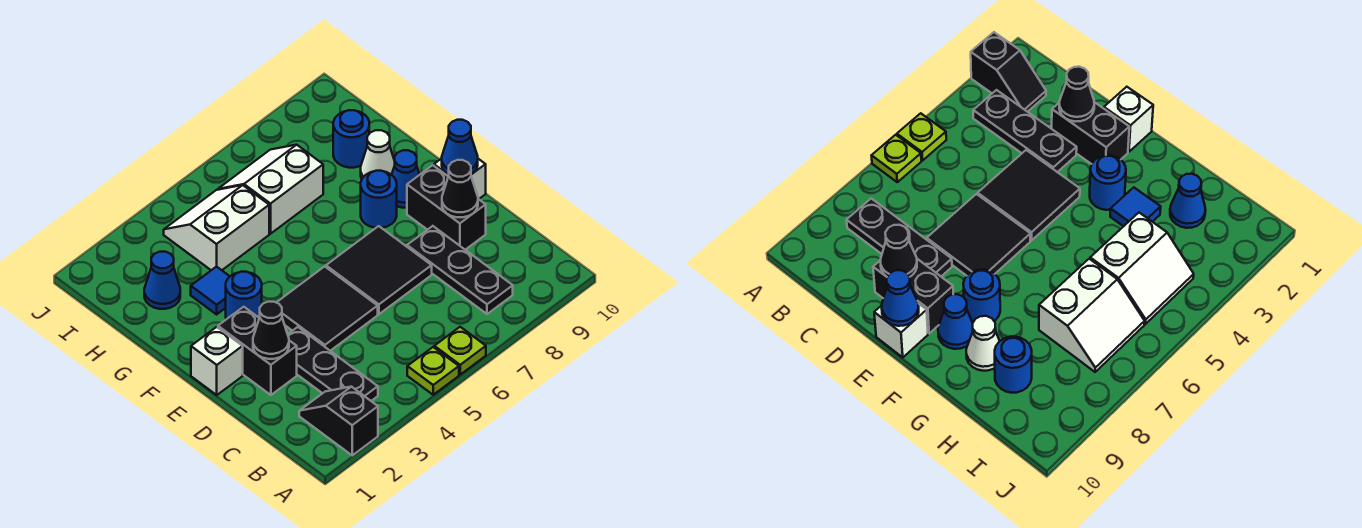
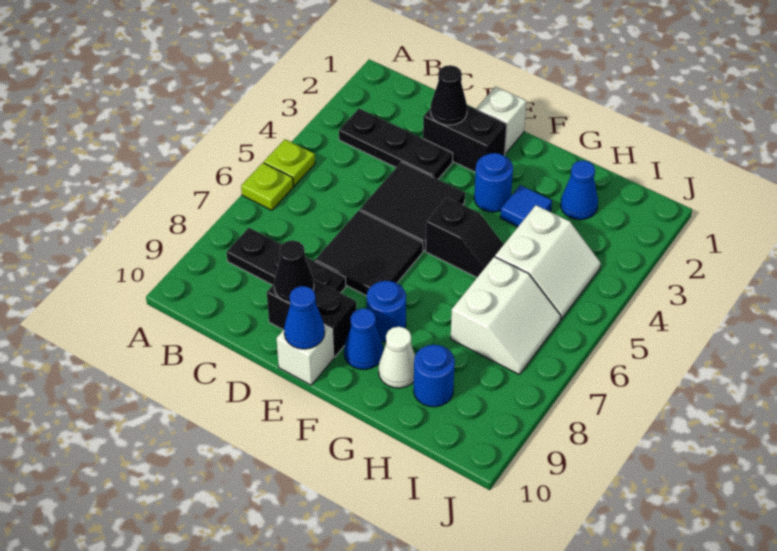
black slope A2:B2 level 1 top A -> black slope F5:G5 level 1 top F

